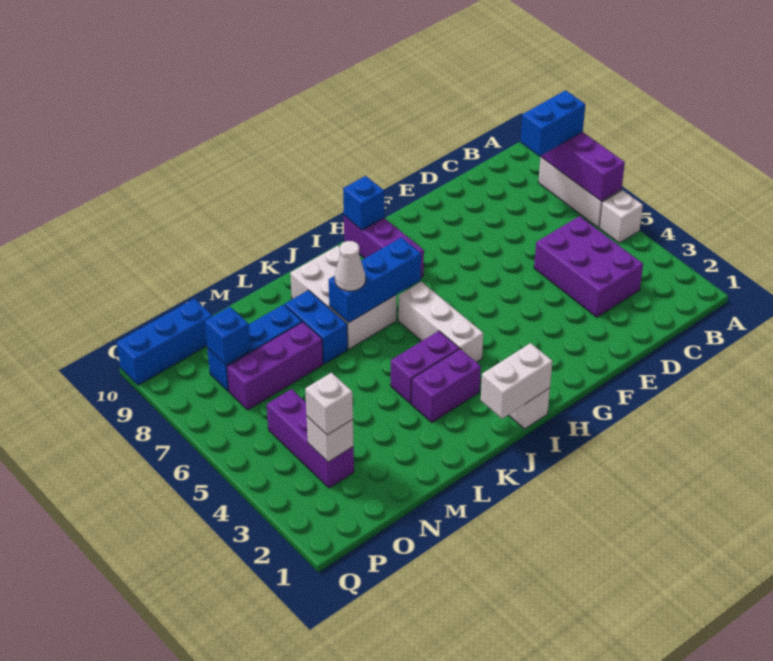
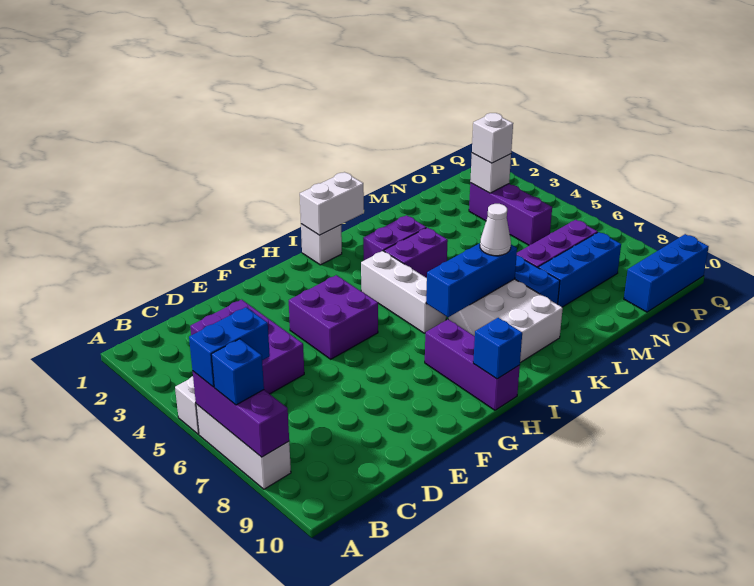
blue brick A8:B8 level 3 -> blue brick A6:B6 level 3
none -> purple brick F4:G5 level 1
blue brick O8 level 2 -> blue brick A7 level 3

